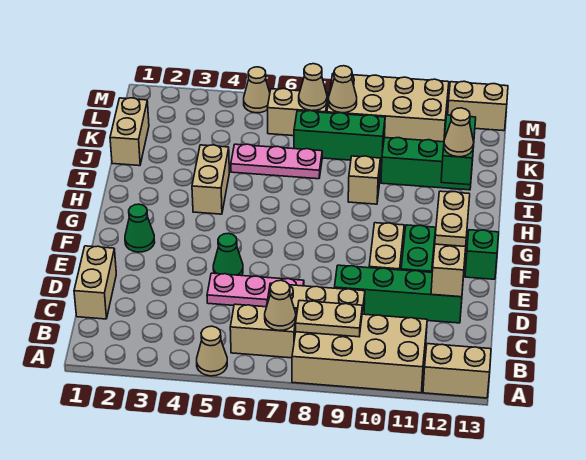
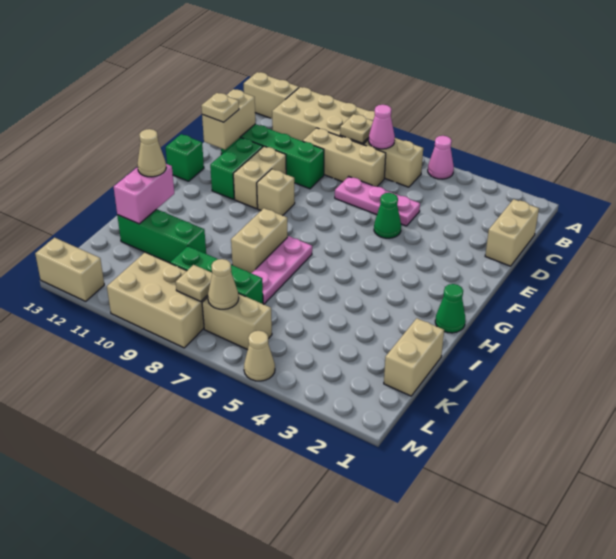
tan cone A5 level 1 -> pink cone A5 level 1
tan cone B7 level 2 -> pink cone B7 level 2
tan plate B8:B9 level 2 -> tan plate B8 level 2
tan plate E12:F12 level 3 -> tan plate E12 level 3
green cone F2 level 1 -> green cone H1 level 1
tan brick H4:I4 level 1 -> tan brick H8:I8 level 1
tan brick I9 level 1 -> tan brick F9 level 1
green brick I12:J12 level 2 -> pink brick I12:J12 level 2
pink plate J5:J7 level 1 -> pink plate H7:J7 level 1
tan brick L8:M11 level 1 -> tan brick L8:M10 level 1
tan cone L8 level 2 -> tan plate L8 level 2

